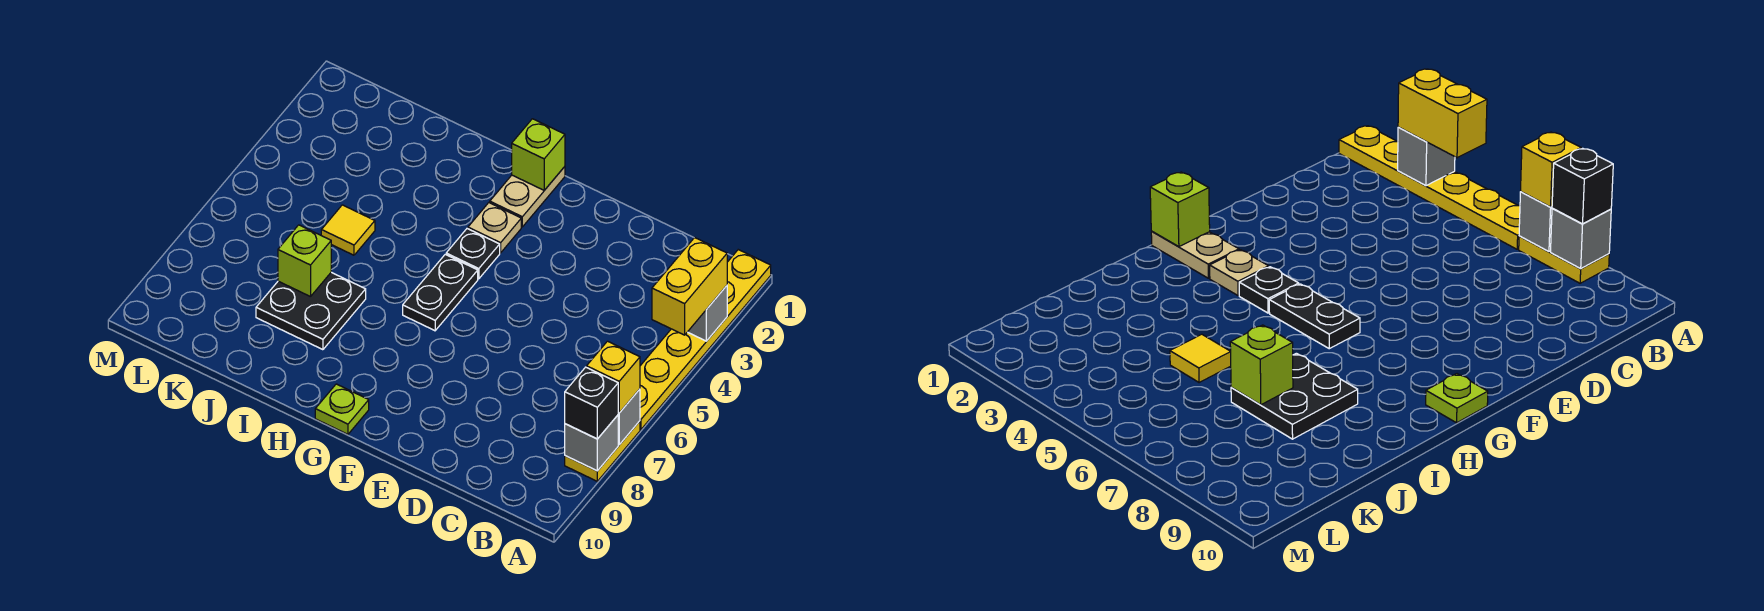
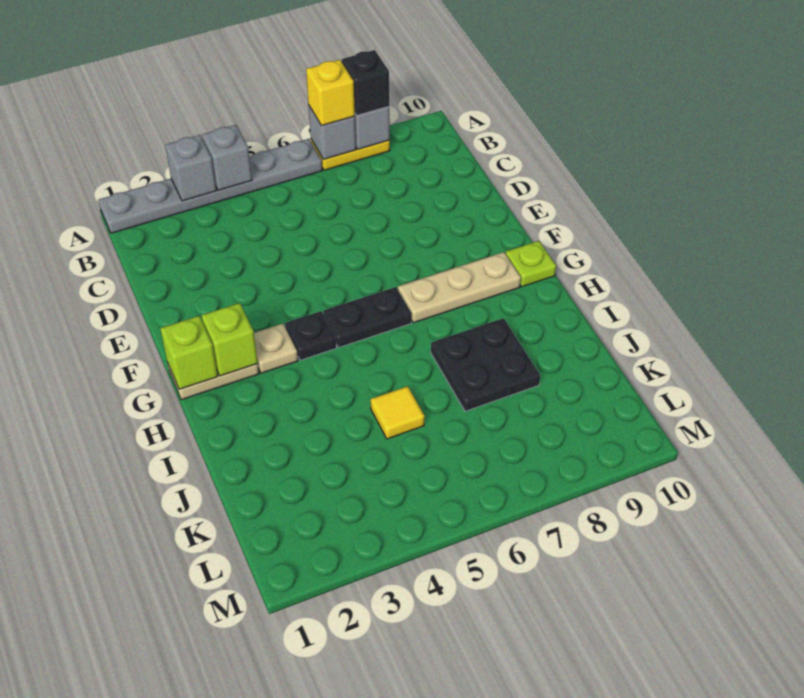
yellow plate A1:A6 level 1 -> grey plate A1:A6 level 1
yellow brick A3:A4 level 3 -> none
none -> grey brick A4 level 2
none -> tan plate G7:G9 level 1
lime brick J7 level 2 -> lime brick G2 level 2

